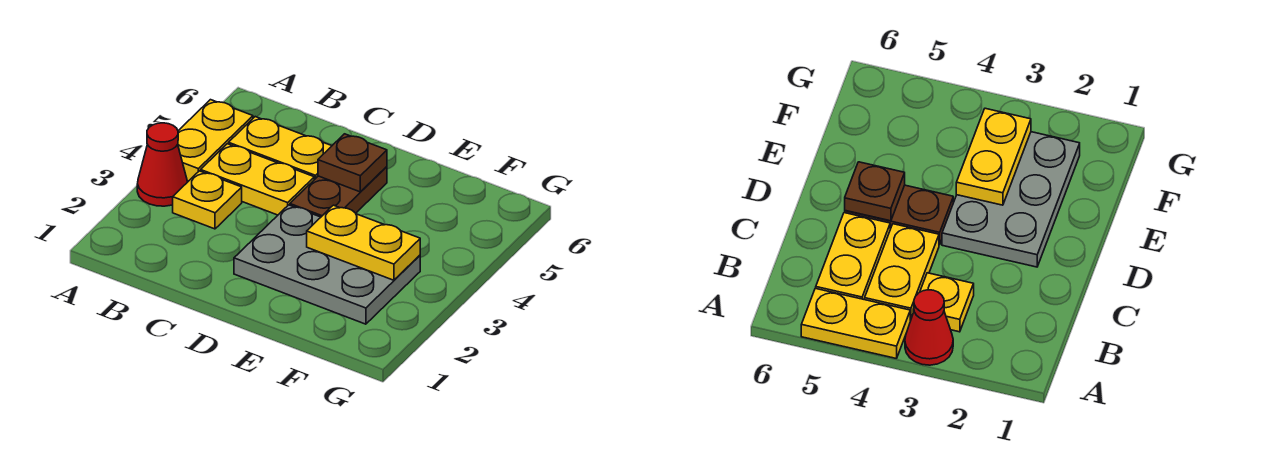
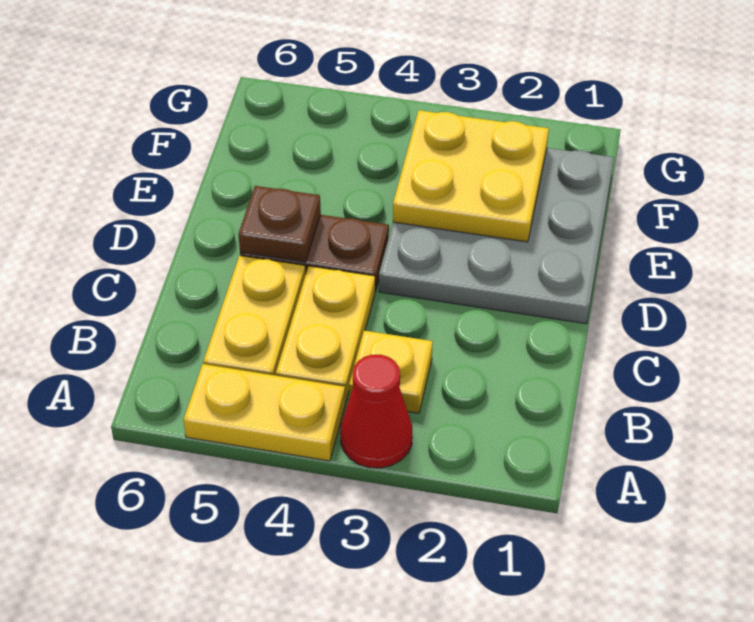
grey plate D2:F3 level 1 -> grey plate D1:F3 level 1
yellow plate E3:F3 level 2 -> yellow plate E2:F3 level 2

